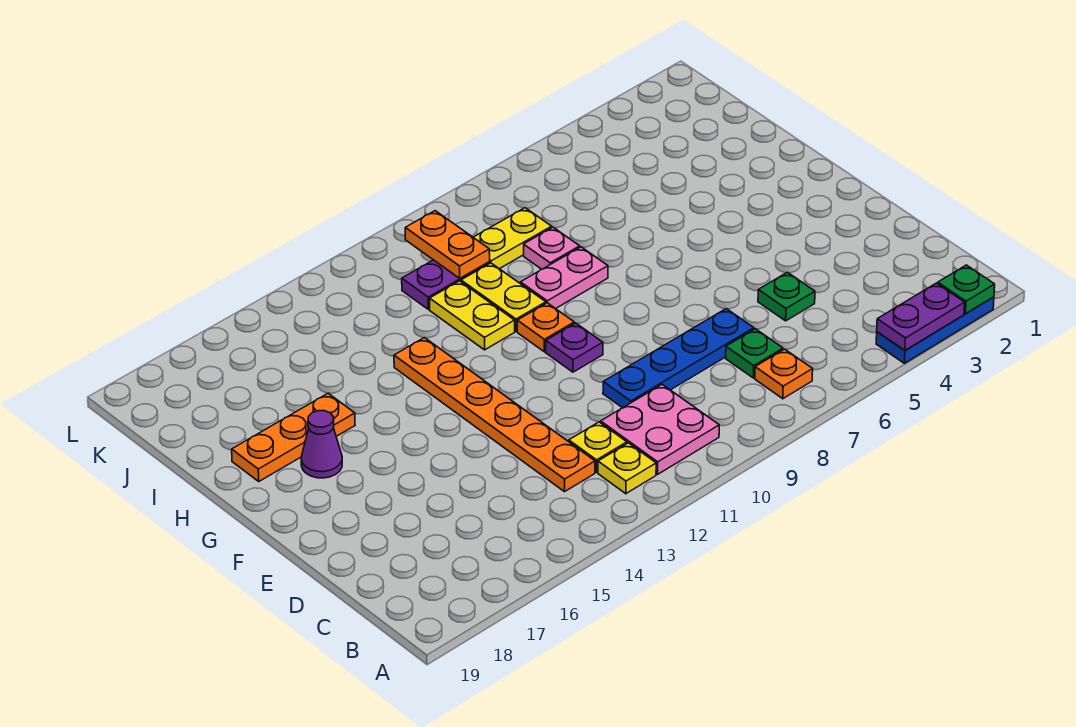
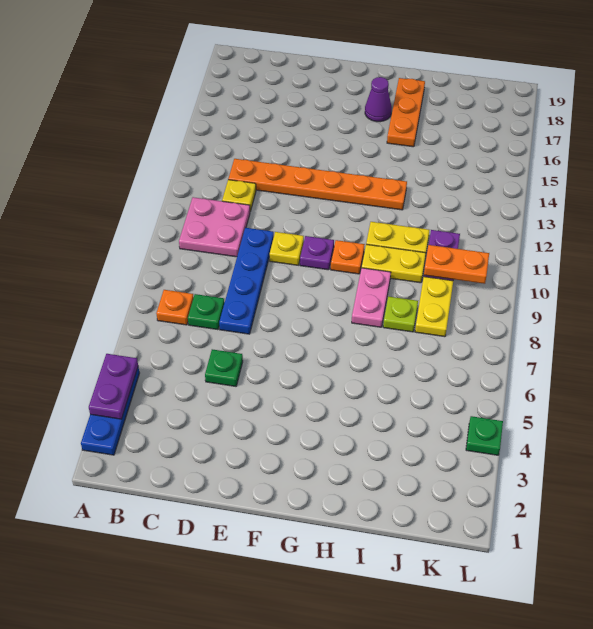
green plate A2 level 2 -> green plate L4 level 1
yellow plate B12 level 1 -> yellow plate E10 level 1
pink plate I8 level 1 -> lime plate I8 level 1

